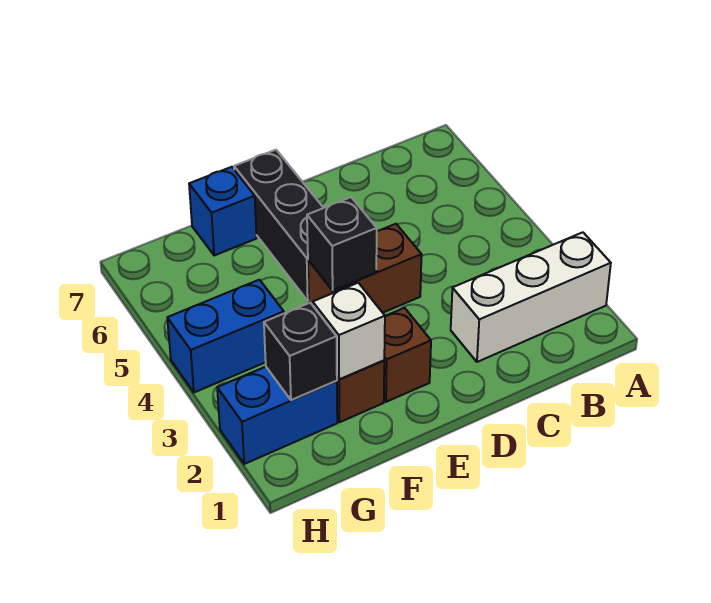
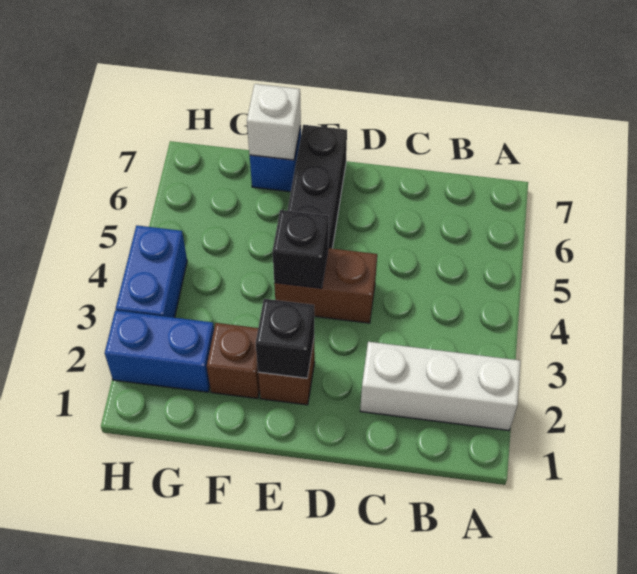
white brick F2 level 2 -> white brick F7 level 2
black brick G2 level 2 -> black brick E2 level 2
blue brick G4:H4 level 1 -> blue brick H3:H4 level 1

